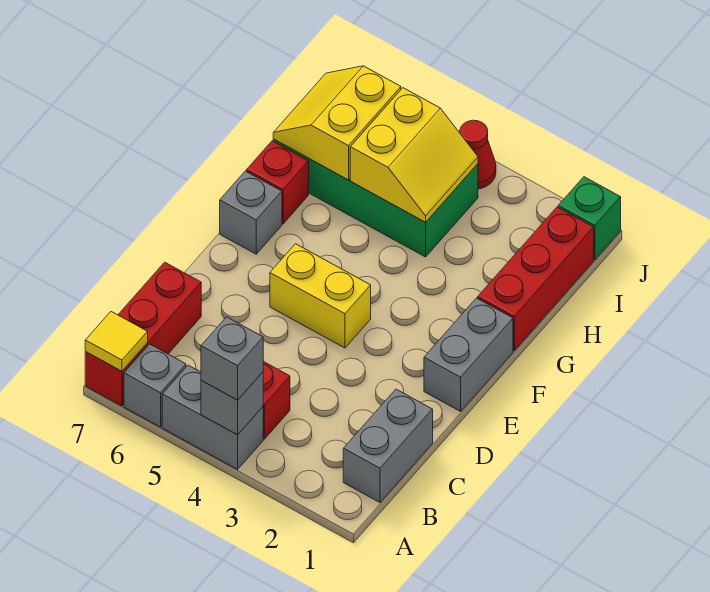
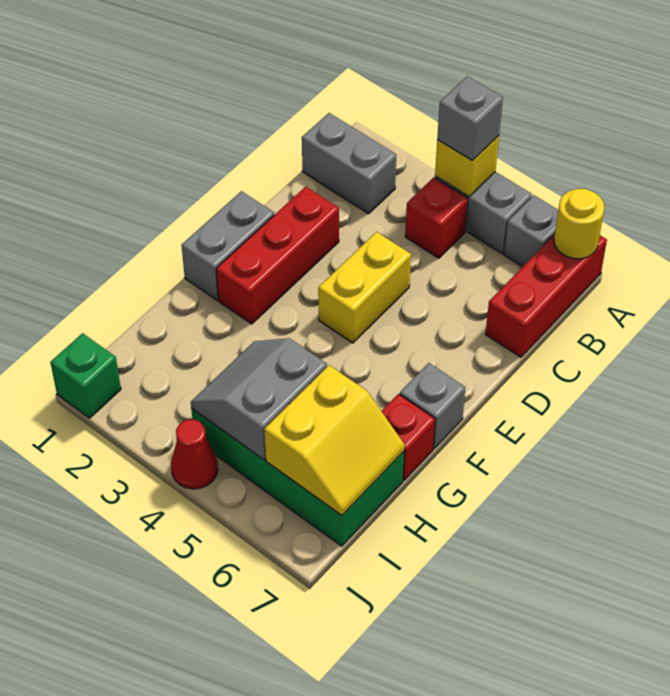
grey brick A4 level 2 -> yellow brick A4 level 2
yellow tile A7 level 2 -> yellow round brick A7 level 2
grey brick B1:C1 level 1 -> grey brick B1:B2 level 1
yellow brick E4:E5 level 1 -> yellow brick D4:E4 level 1
red brick G1:I1 level 1 -> red brick D2:F2 level 1
yellow slope H4:I5 level 2 top 5 -> grey slope H4:I5 level 2 top 5

